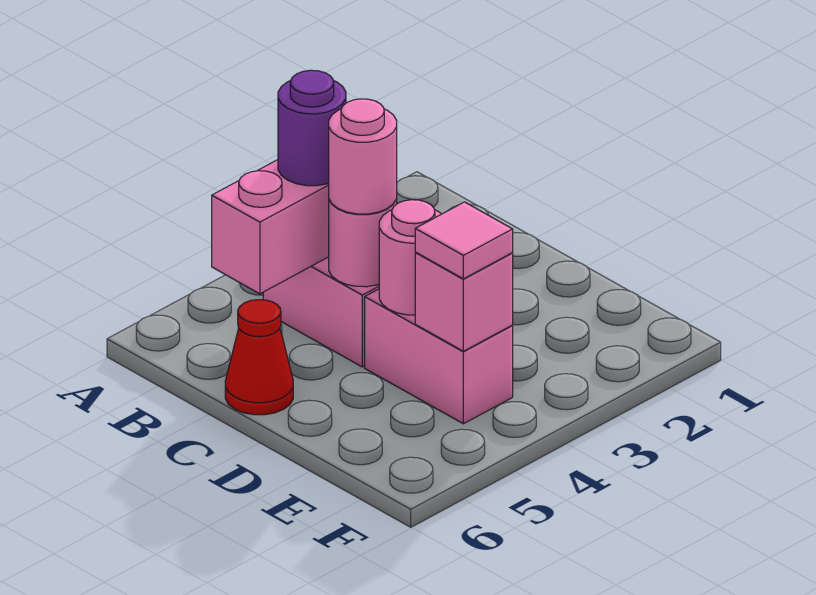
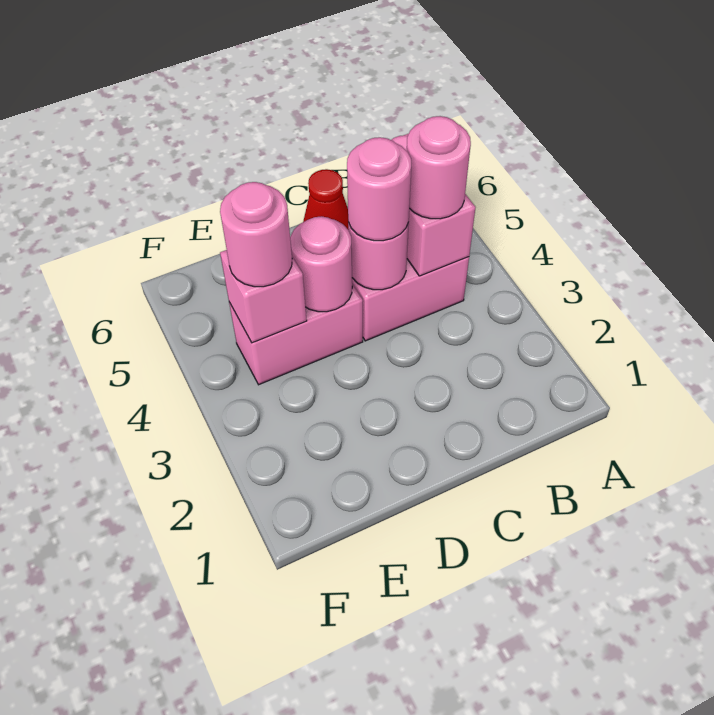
purple round brick B4 level 3 -> pink round brick B4 level 3
pink tile E4 level 3 -> pink round brick E4 level 3

